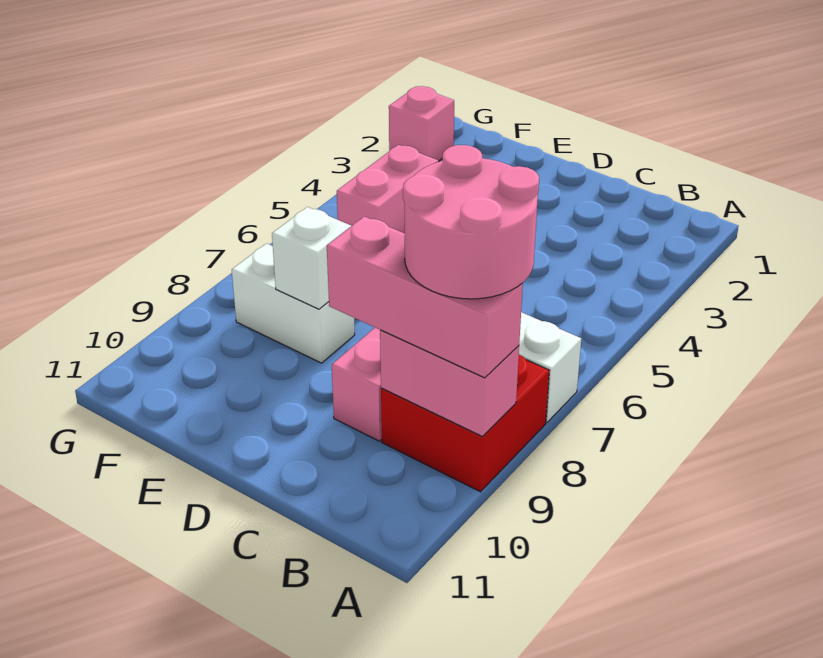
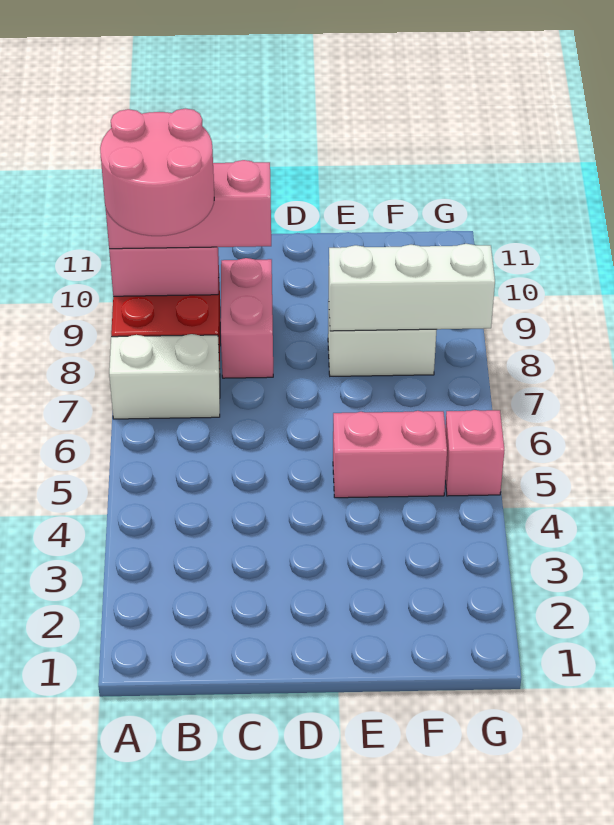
white brick E8 level 2 -> white brick E8:G8 level 2
pink brick F4:F5 level 1 -> pink brick E5:F5 level 1
pink brick G2 level 1 -> pink brick G5 level 1

